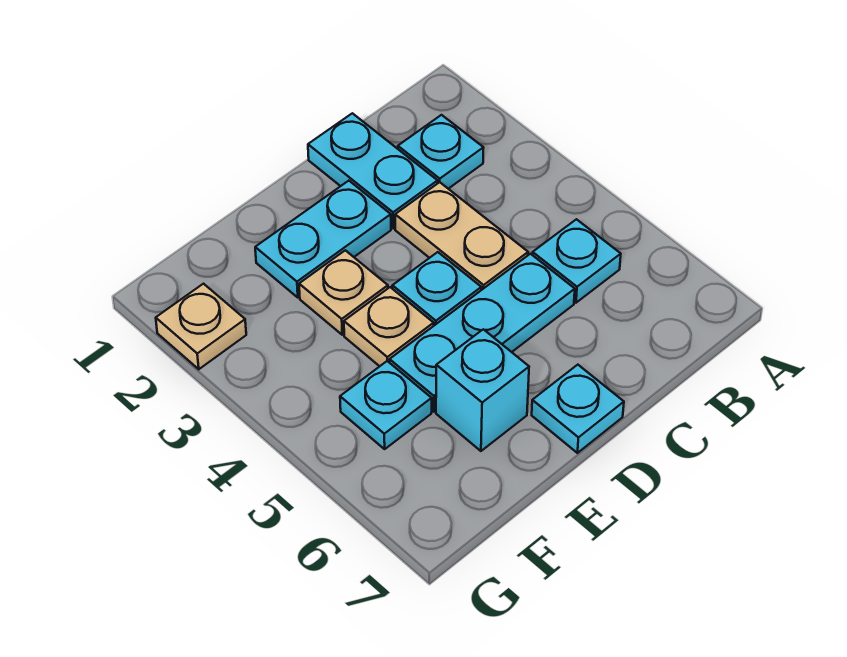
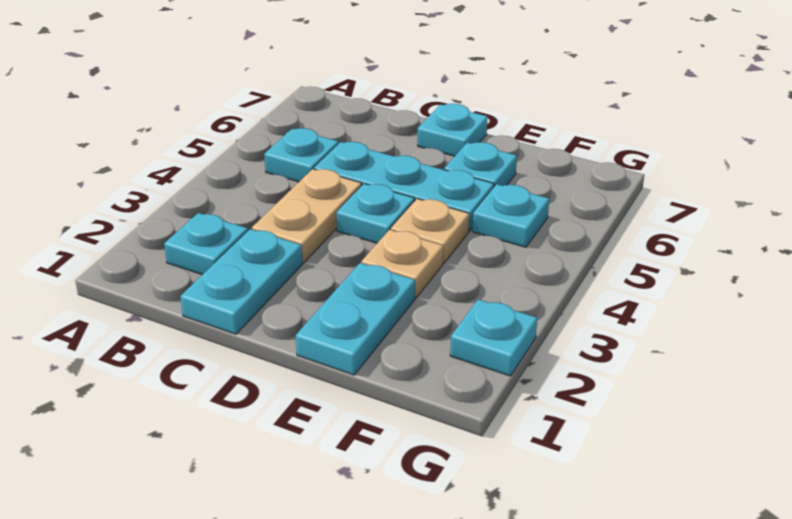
cyan plate D2:E2 level 1 -> cyan plate E1:E2 level 1
cyan brick E6 level 1 -> cyan plate E6 level 1
tan plate G2 level 1 -> cyan plate G2 level 1

